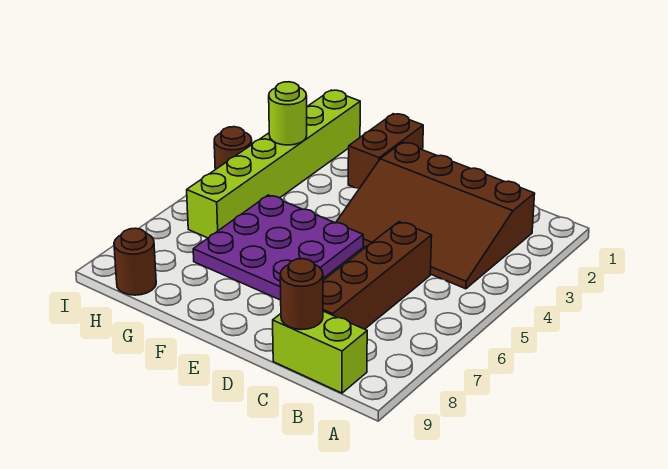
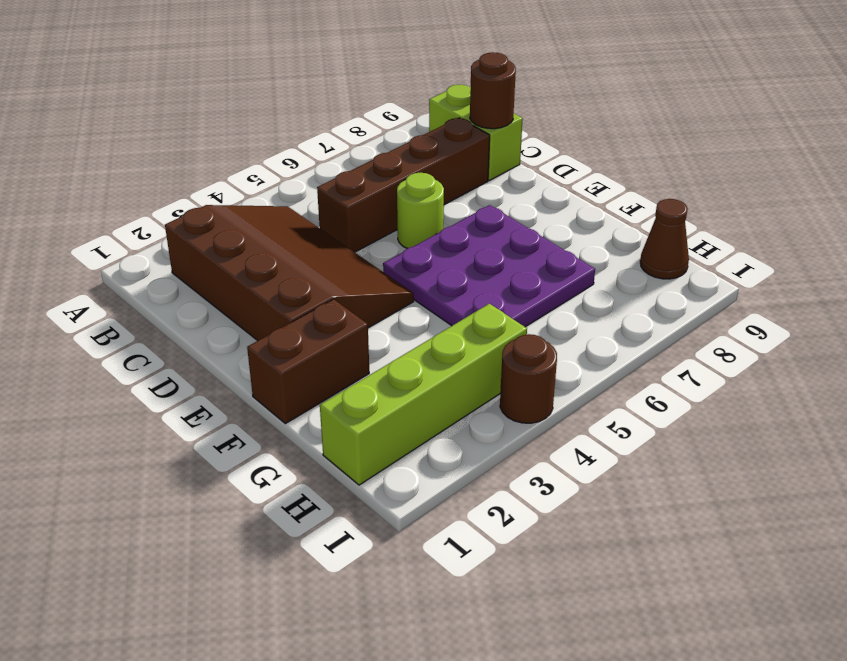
lime brick H1:H6 level 1 -> lime brick H1:H4 level 1
lime round brick H3 level 2 -> lime round brick D6 level 1
brown round brick H9 level 1 -> brown cone H9 level 1

